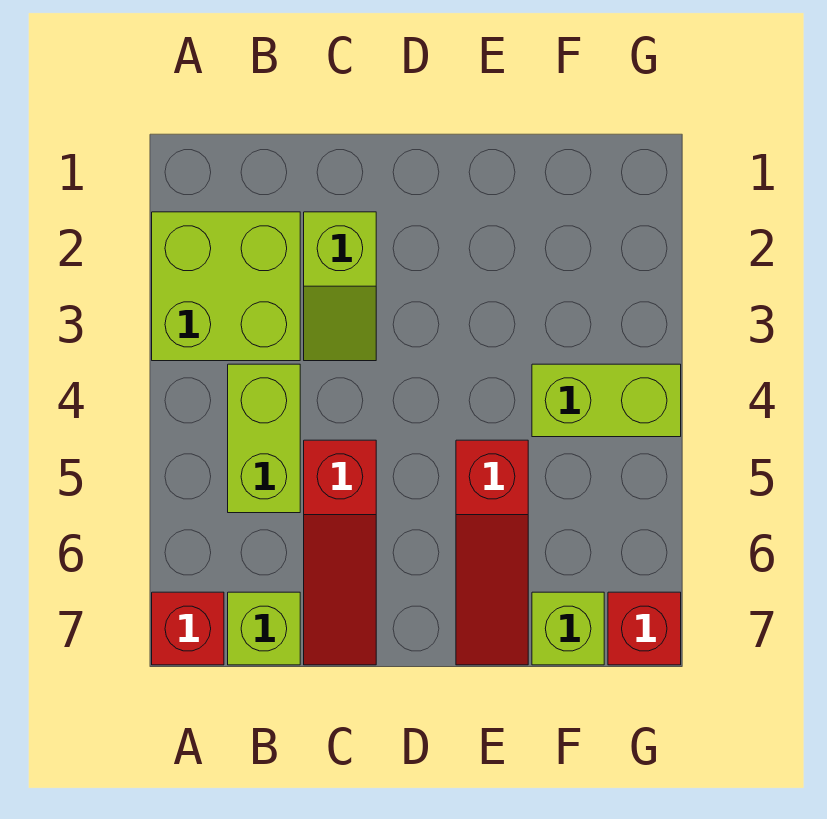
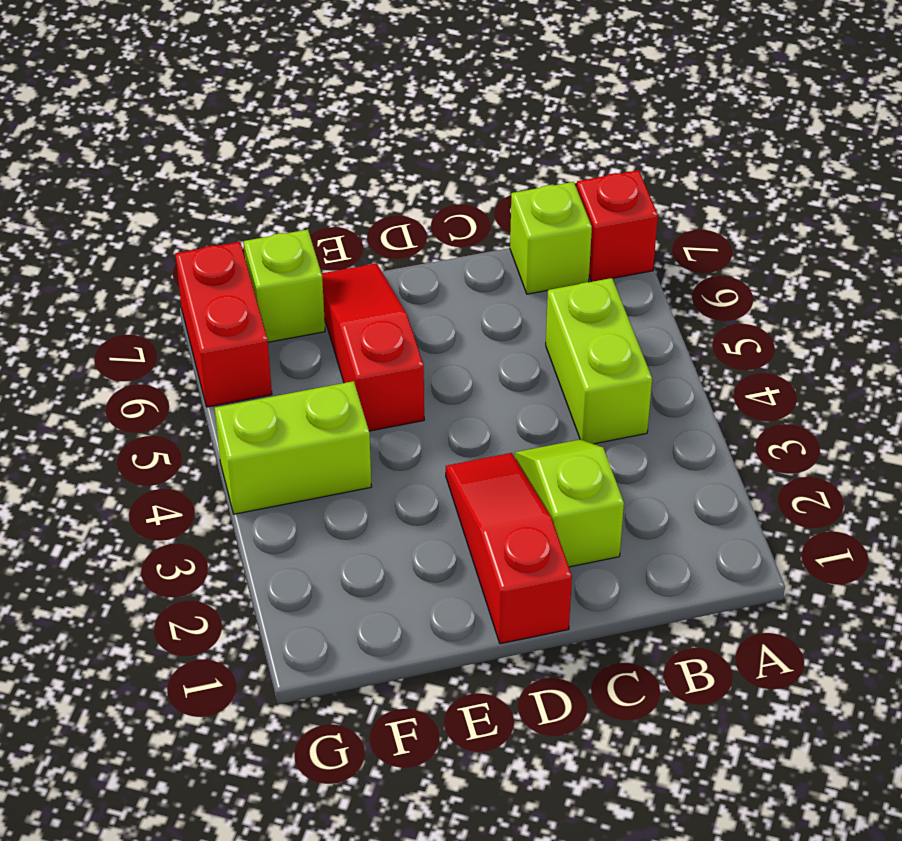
lime brick A2:B3 level 1 -> none
red slope C5:C7 level 1 top 5 -> red slope D1:D3 level 1 top 1
red brick G7 level 1 -> red brick G6:G7 level 1

